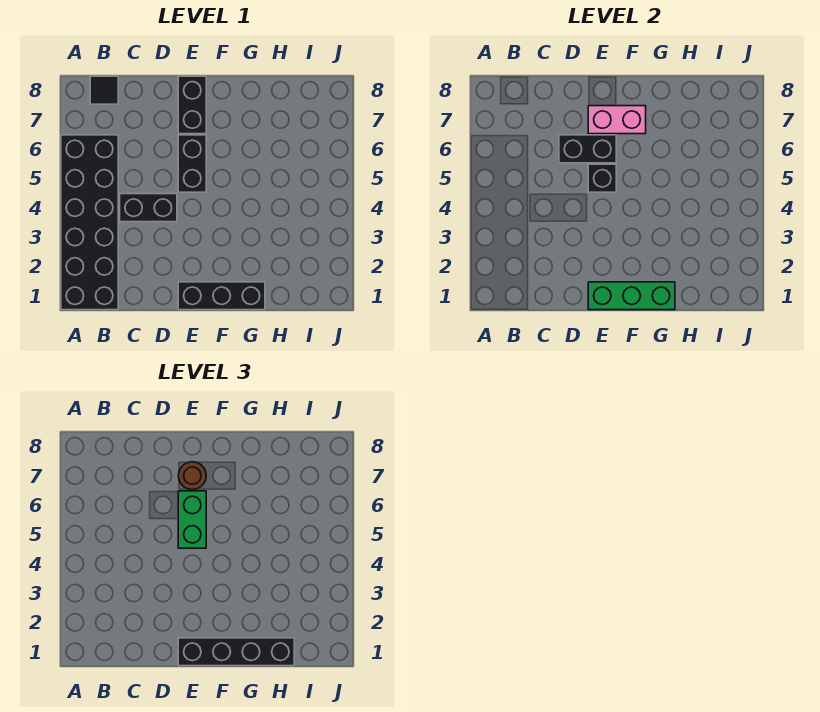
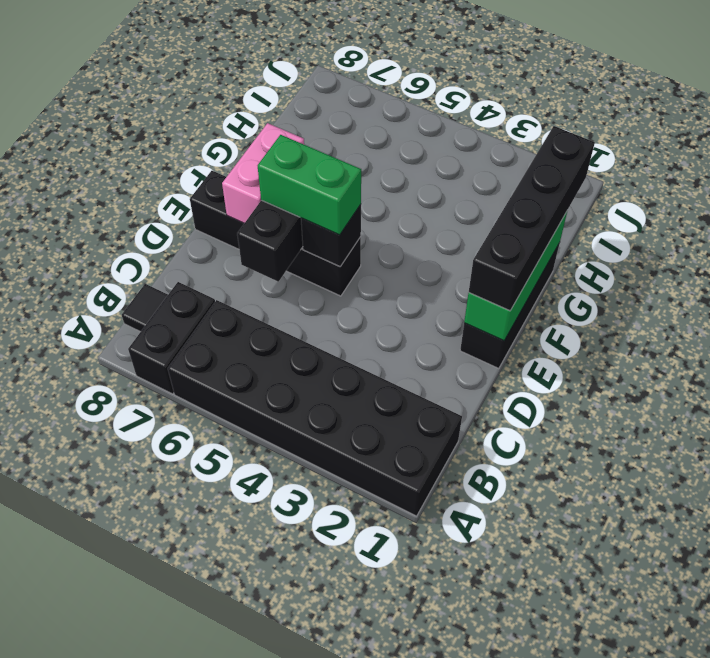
black brick C4:D4 level 1 -> black brick A7:B7 level 1
brown round brick E7 level 3 -> none

